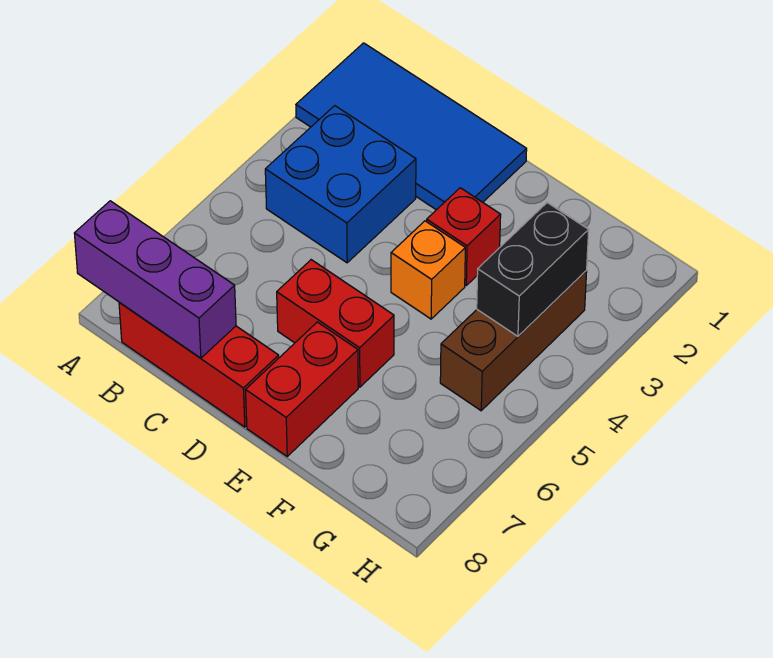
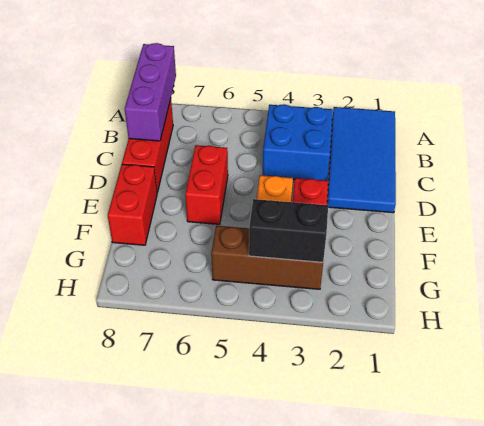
red brick E7:E8 level 1 -> red brick E8:F8 level 1

